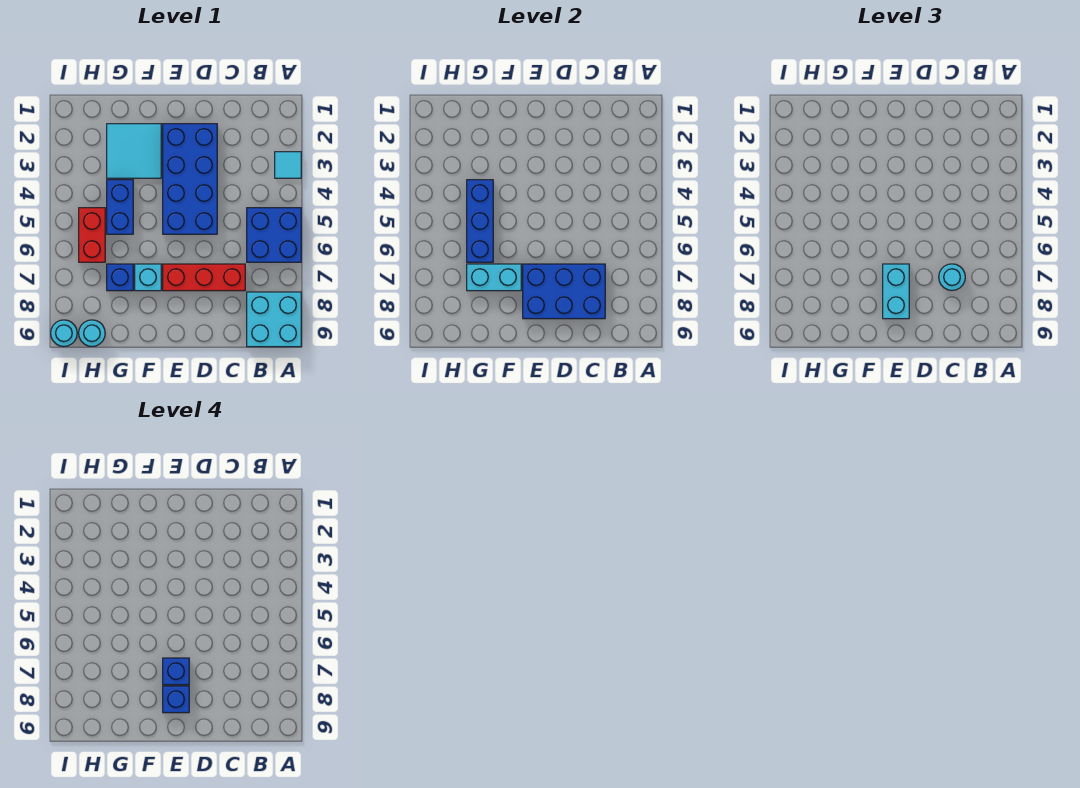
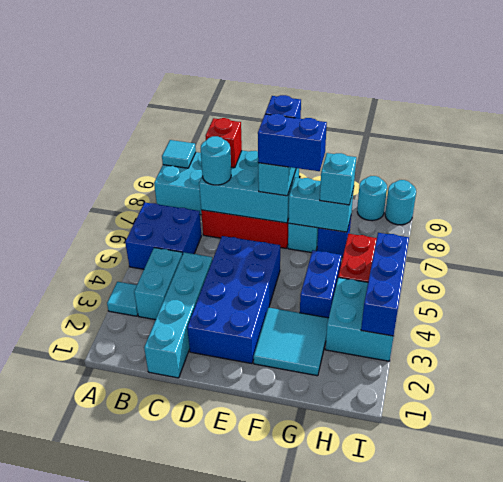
none -> cyan tile A9 level 2
none -> cyan brick B3:B4 level 1
none -> cyan brick C1:C4 level 1
blue brick C7:E8 level 2 -> cyan brick C7:E8 level 2
none -> red brick C8 level 3
blue brick E7 level 4 -> blue brick E7:F7 level 4
blue brick G4:G6 level 2 -> blue brick I3:I5 level 2
none -> cyan brick G7 level 3
none -> cyan brick H3:I4 level 1

